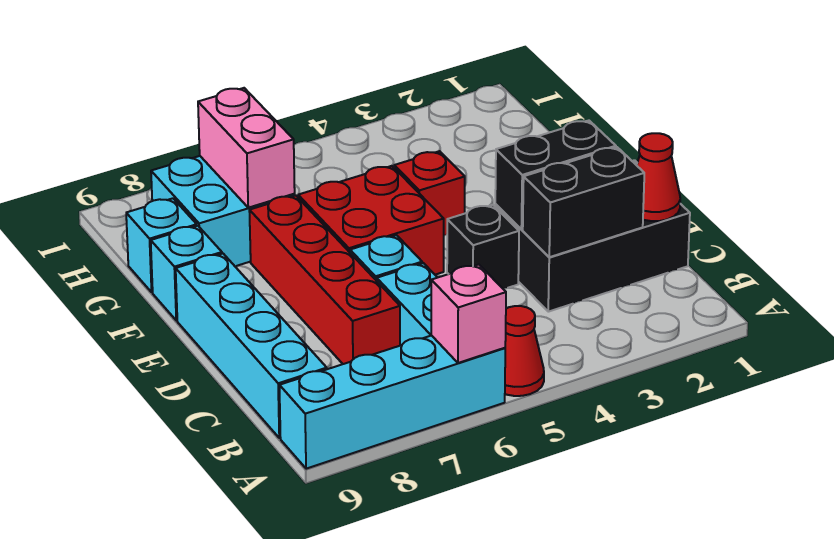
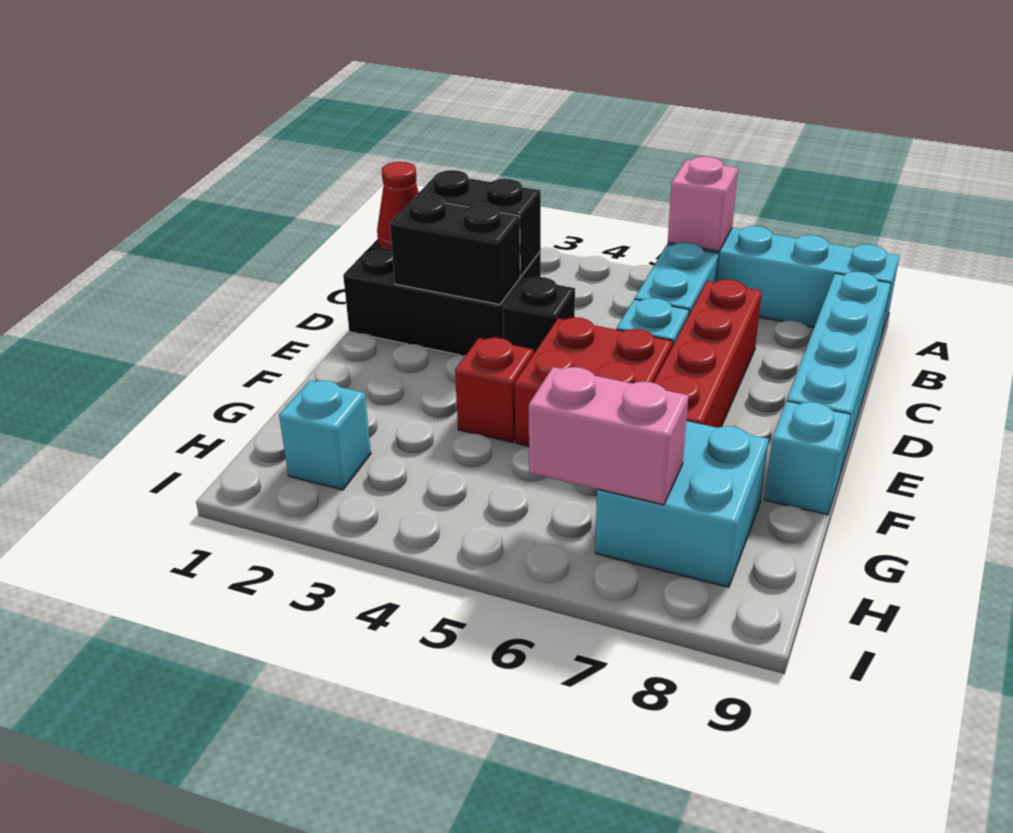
red cone A5 level 1 -> none
pink brick G7:H7 level 2 -> pink brick H6:H7 level 2
cyan brick G9 level 1 -> cyan brick H2 level 1

